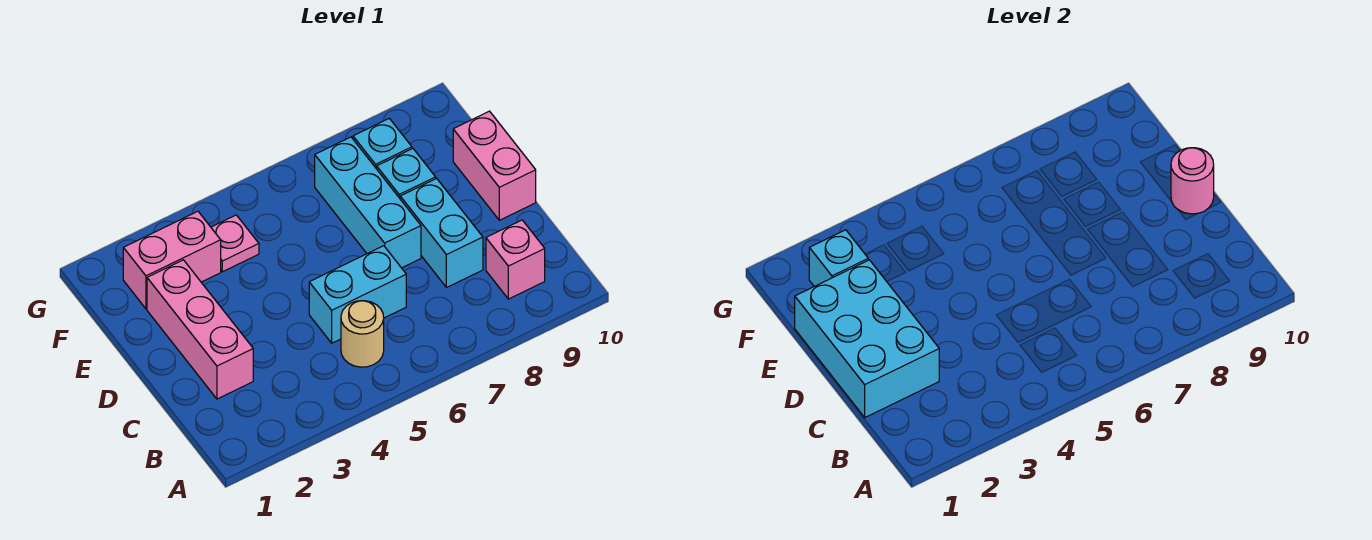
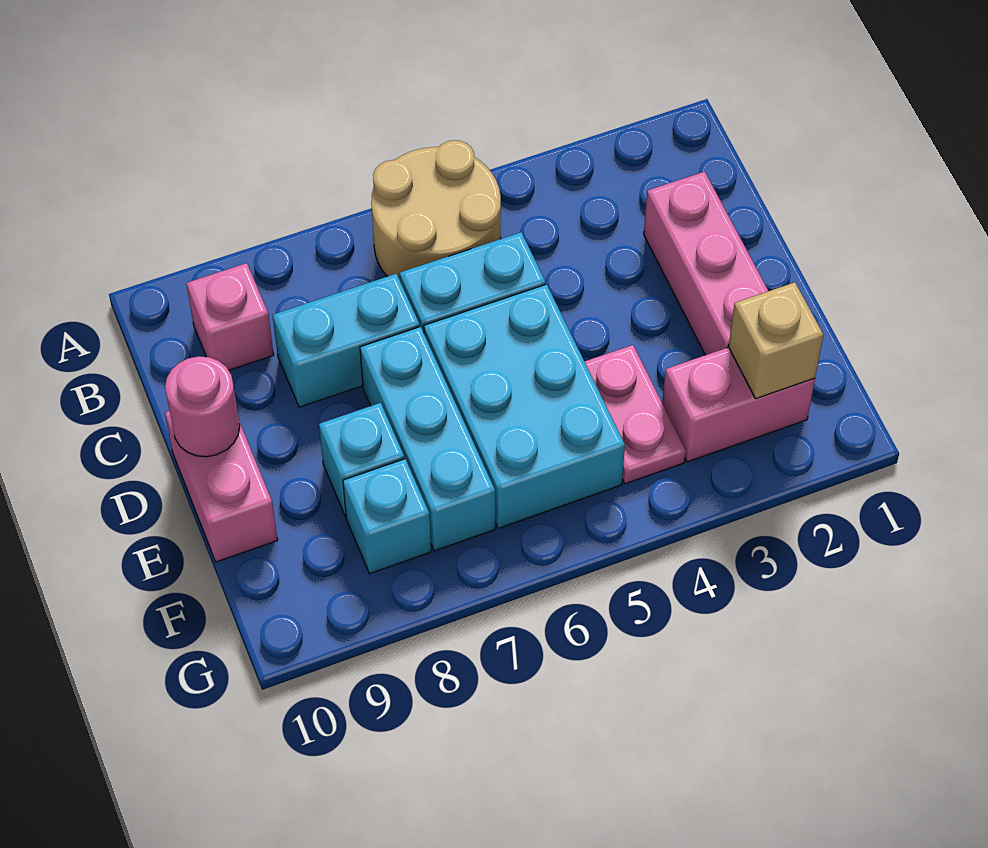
tan round brick B5 level 1 -> tan round brick A5:B6 level 1
cyan brick C1:E2 level 2 -> cyan brick D5:F6 level 1
cyan brick C8:D8 level 1 -> cyan brick C7:C8 level 1
cyan brick F2 level 2 -> tan brick F2 level 2
pink plate F4 level 1 -> pink plate E4:F4 level 1

